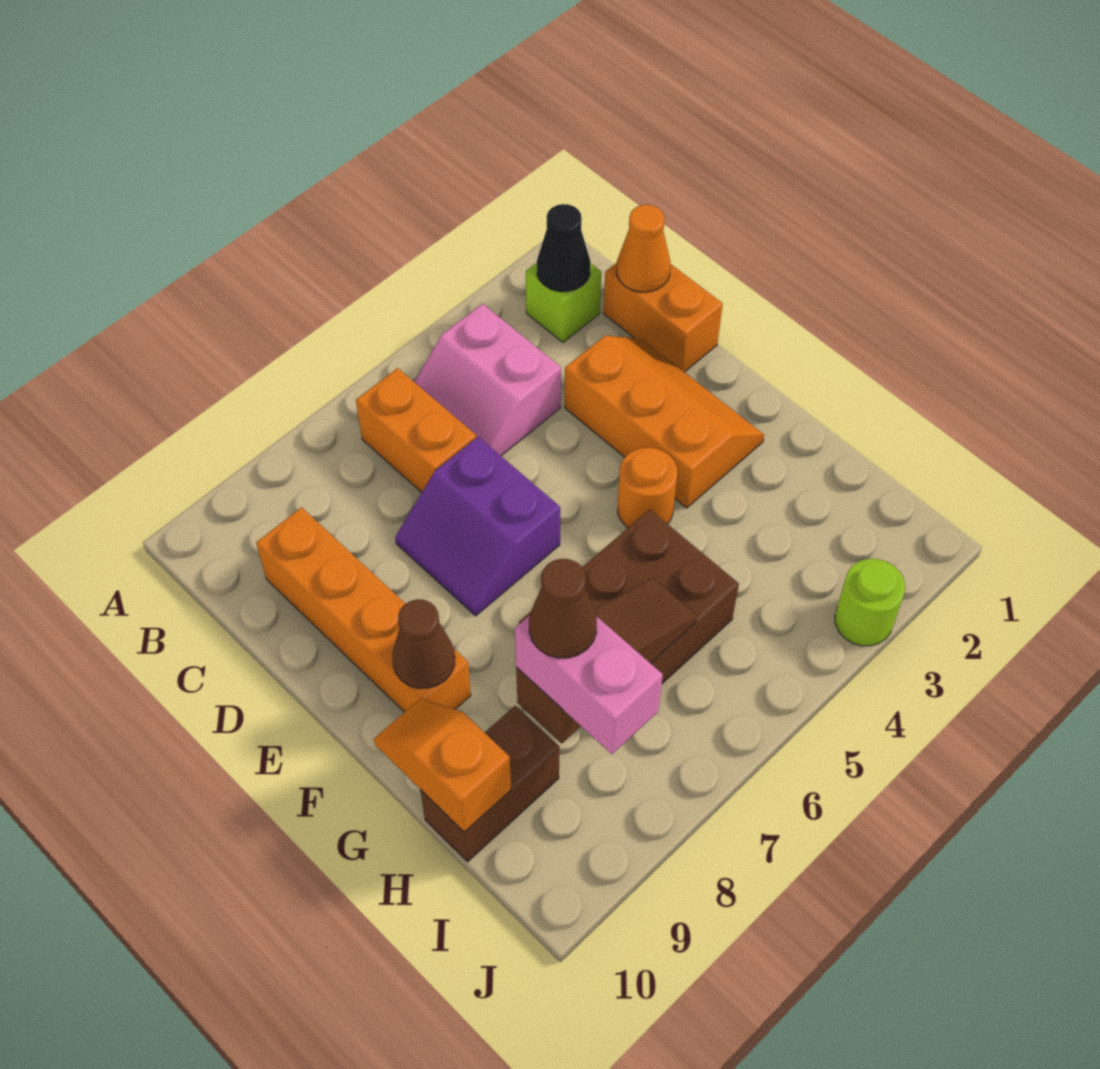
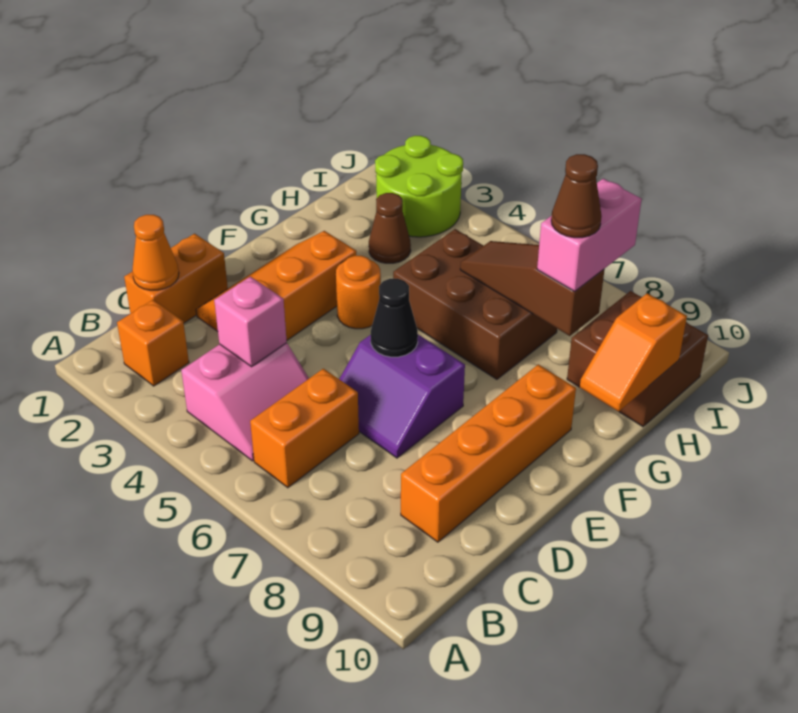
lime brick B2 level 1 -> orange brick B2 level 1
black cone B2 level 2 -> black cone E6 level 2
none -> pink brick C4 level 2
purple slope D6:E7 level 1 top 6 -> purple slope D6:E7 level 1 top E
brown cone F9 level 2 -> brown cone H3 level 1
brown brick H9:H10 level 1 -> brown brick H9:I10 level 1
lime round brick J3 level 1 -> lime round brick I2:J3 level 1

